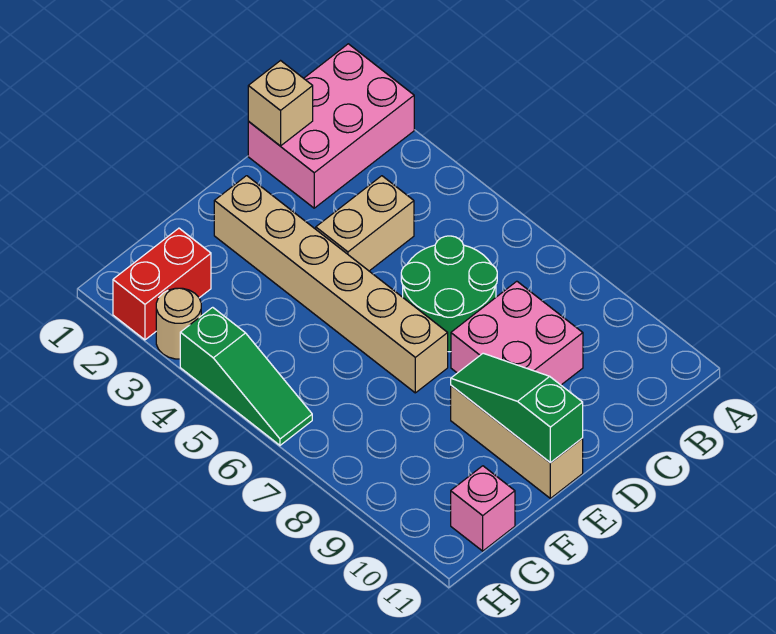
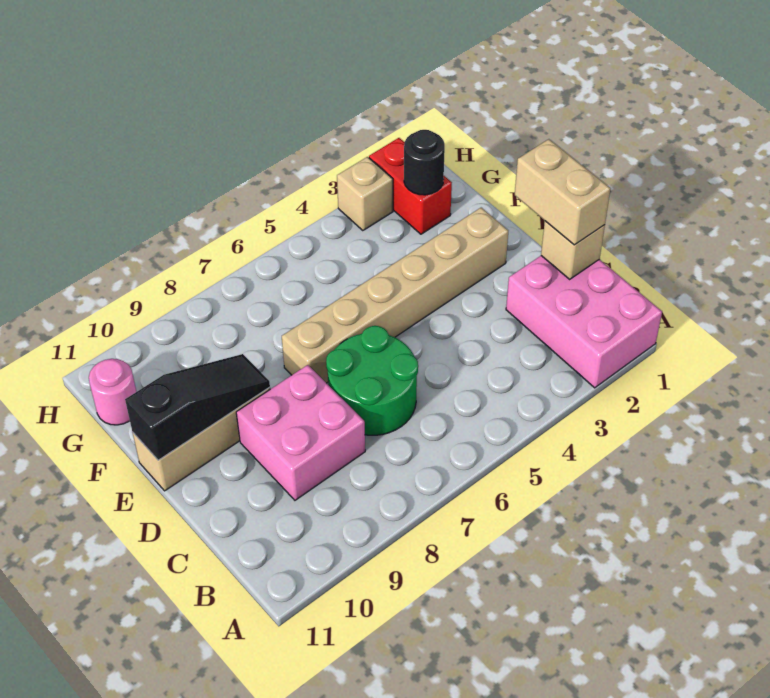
tan brick C4:D4 level 1 -> tan brick C1:D1 level 3
green slope E9:E11 level 2 top 11 -> black slope E9:E11 level 2 top 11
none -> black round brick G2 level 2
pink brick G11 level 1 -> pink round brick G11 level 1
tan round brick H3 level 1 -> tan brick H3 level 1
green slope H4:H6 level 1 top 4 -> none

